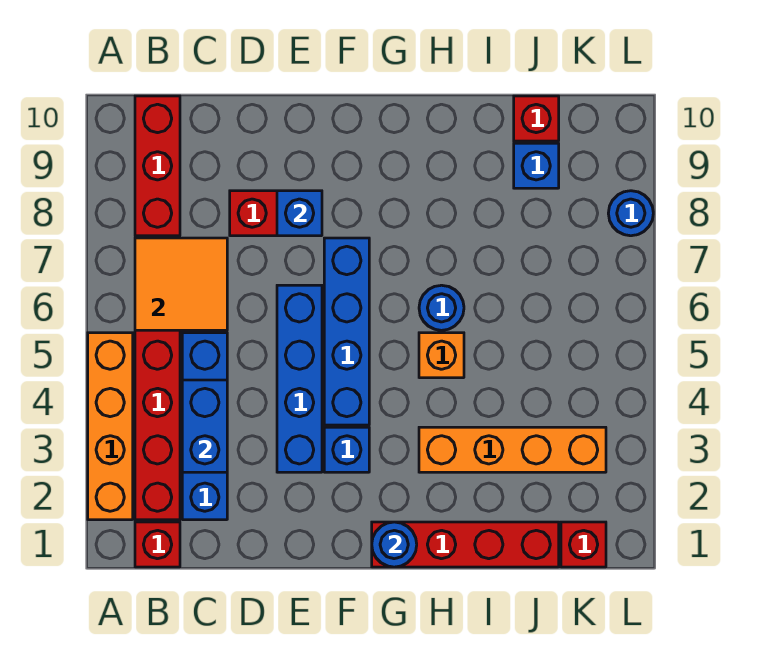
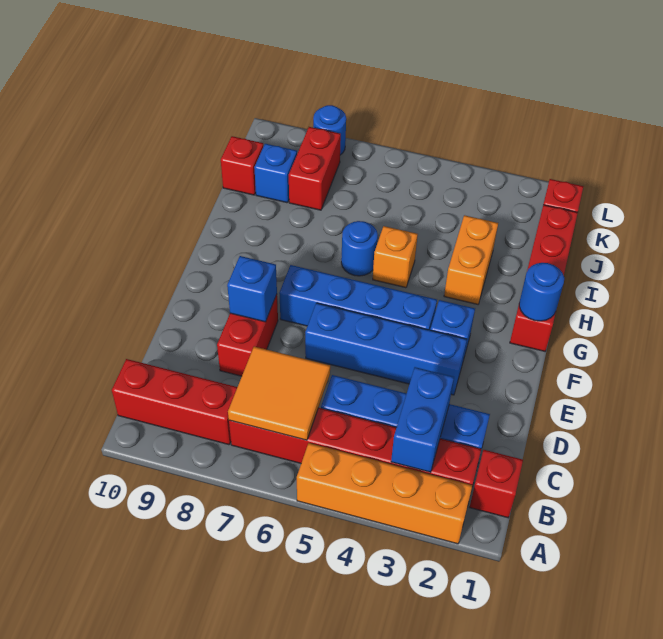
blue brick C3:C4 level 2 -> blue brick B3:C3 level 2
orange brick H3:K3 level 1 -> orange brick H3:I3 level 1
none -> red brick J8:K8 level 1

